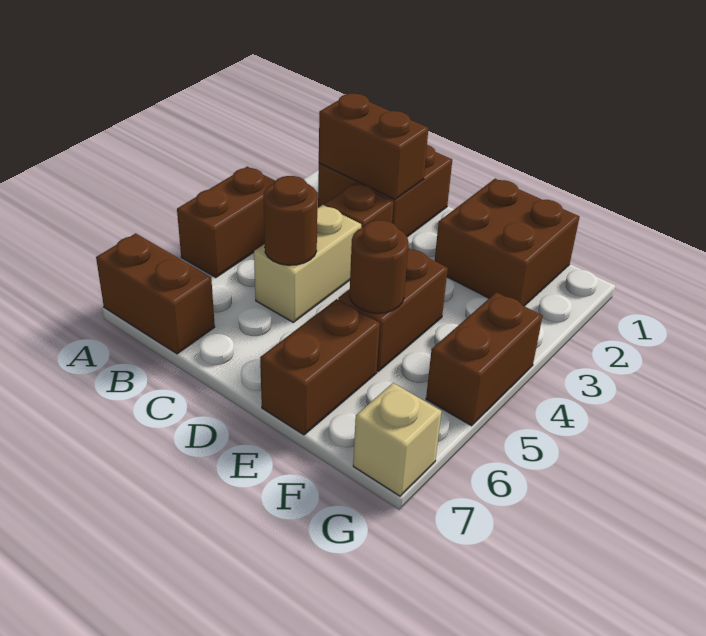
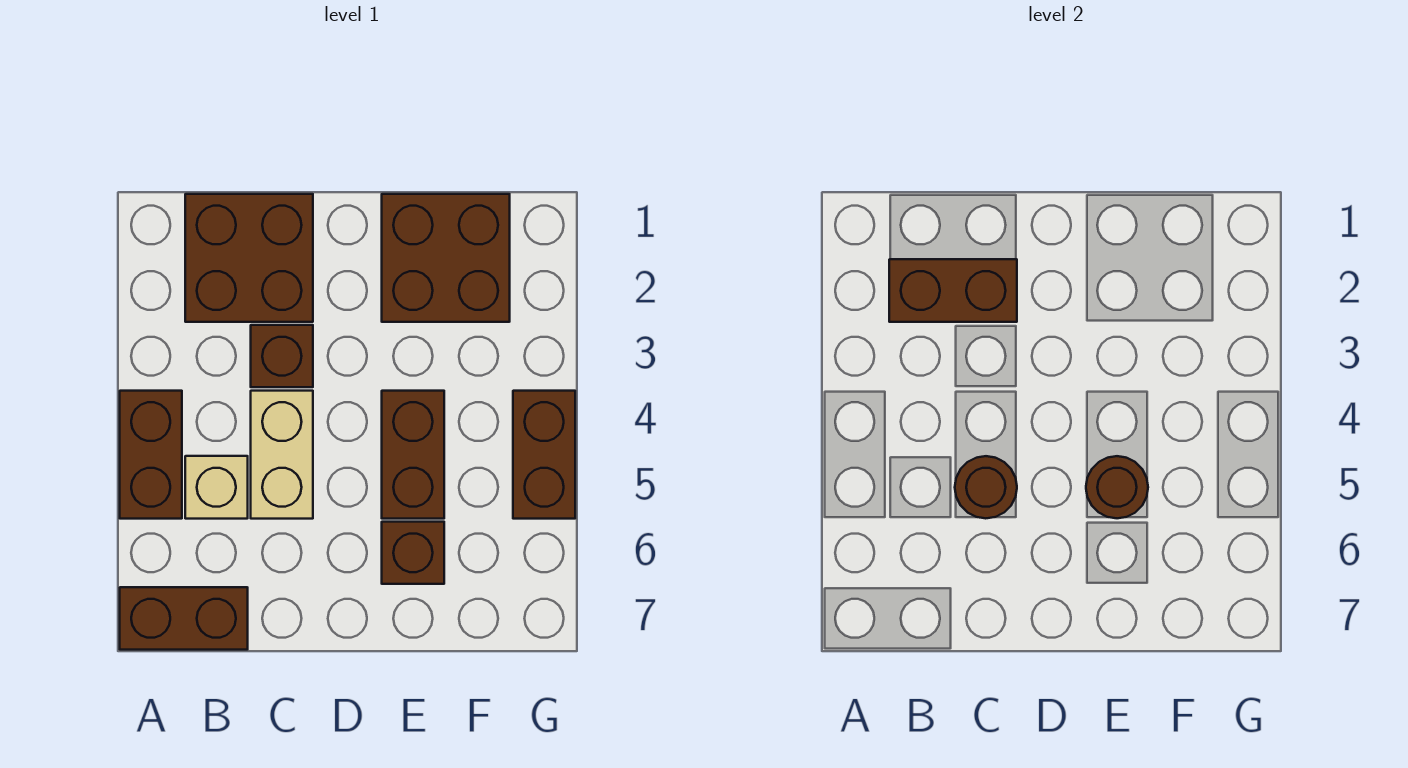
brown brick E6:E7 level 1 -> brown brick E6 level 1
tan brick G7 level 1 -> tan brick B5 level 1

